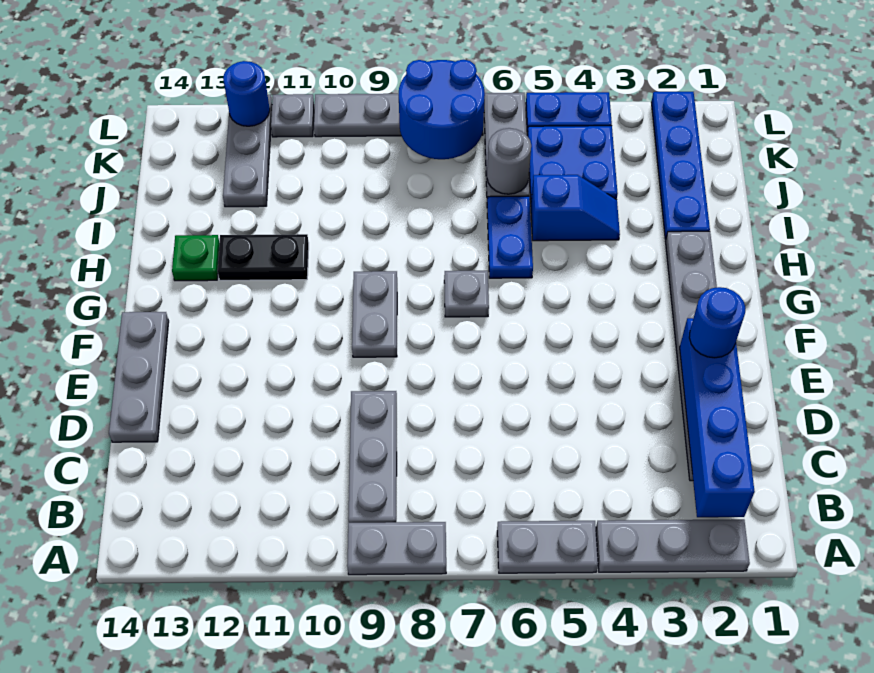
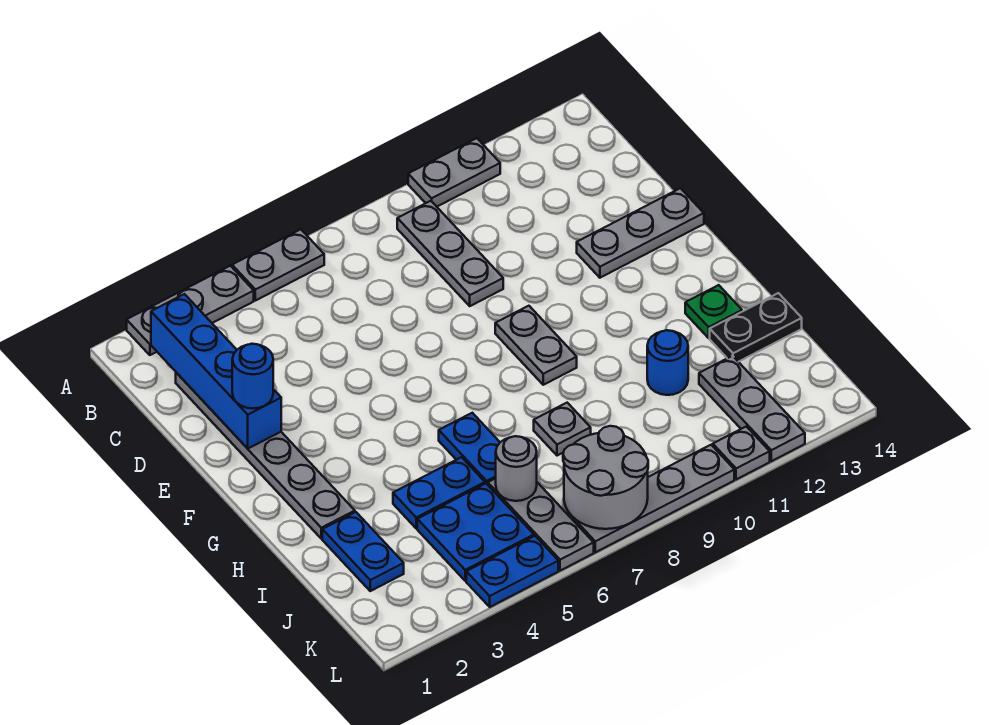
grey plate A8:A9 level 1 -> grey plate A10:A11 level 1
grey plate D14:F14 level 1 -> grey plate E12:E14 level 1
grey plate G7 level 1 -> grey plate I8 level 1
black plate H11:H12 level 1 -> black plate I13:I14 level 1
blue plate I2:L2 level 1 -> blue plate I2:J2 level 1
blue slope I4:I5 level 1 top 5 -> blue plate I4:I5 level 1
blue round brick K7:L8 level 2 -> grey round brick K7:L8 level 2
blue round brick L12 level 2 -> blue round brick I11 level 1

